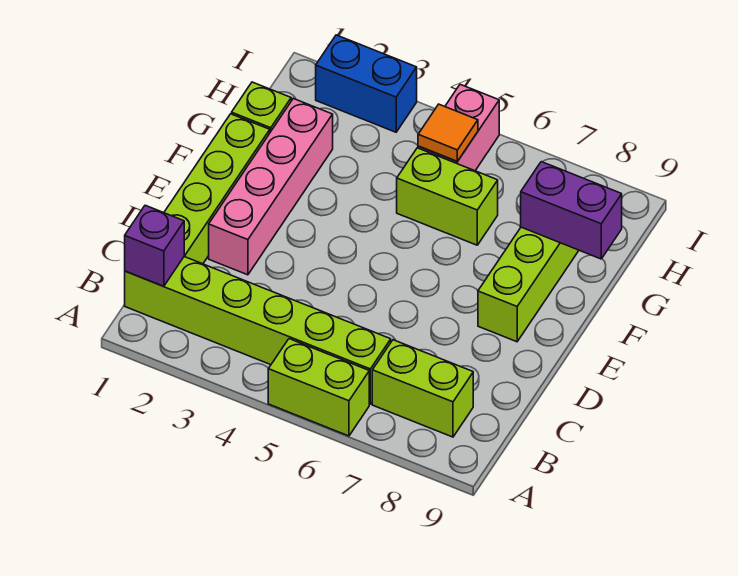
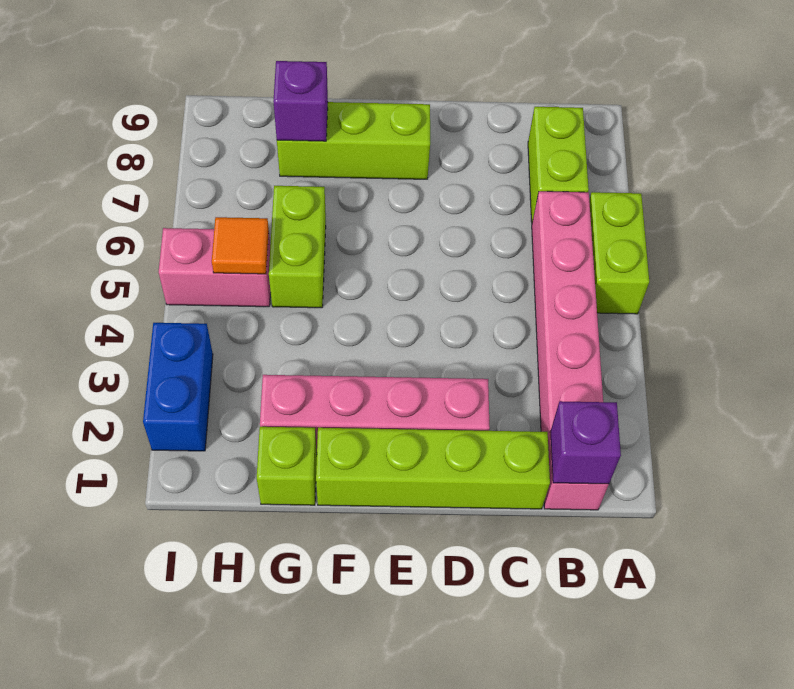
lime brick B1:B6 level 1 -> pink brick B1:B6 level 1
purple brick G8:G9 level 2 -> purple brick G8 level 2

